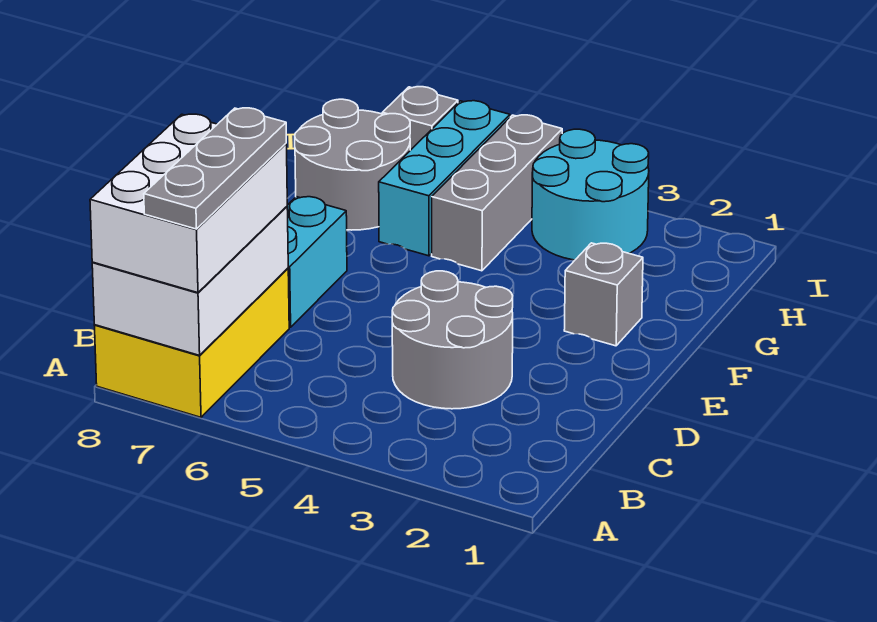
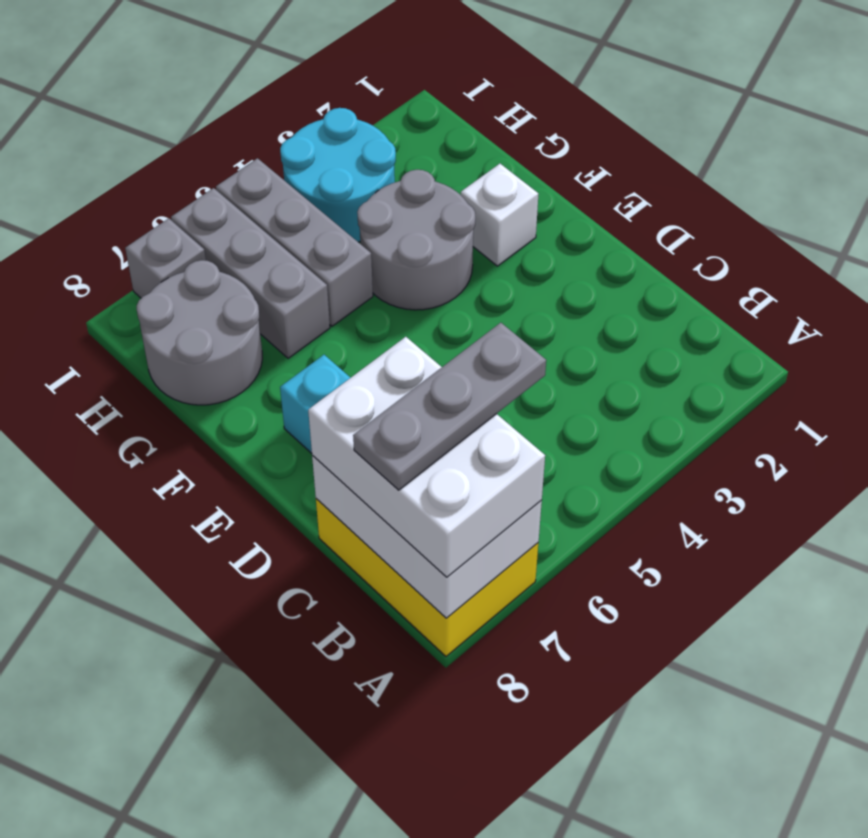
grey plate A7:C7 level 4 -> grey plate B6:B8 level 4
grey round brick C3:D4 level 1 -> grey round brick F3:G4 level 1
grey brick F2 level 1 -> white brick F2 level 1
cyan brick G6:I6 level 1 -> grey brick G6:I6 level 1

